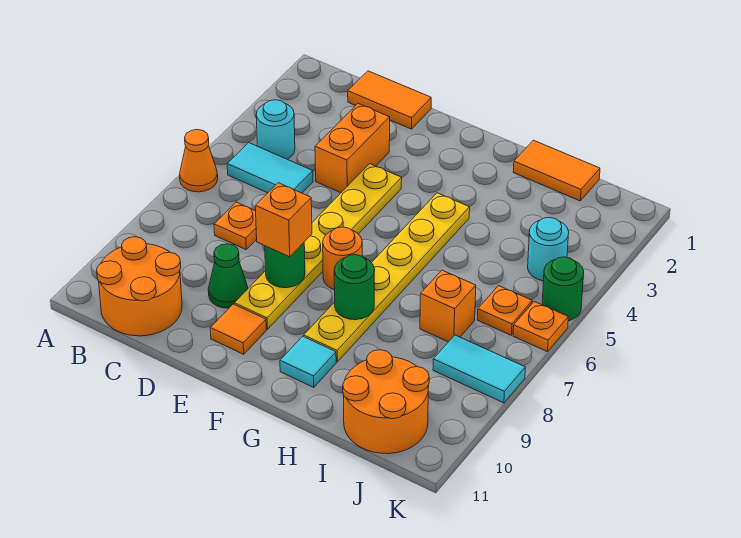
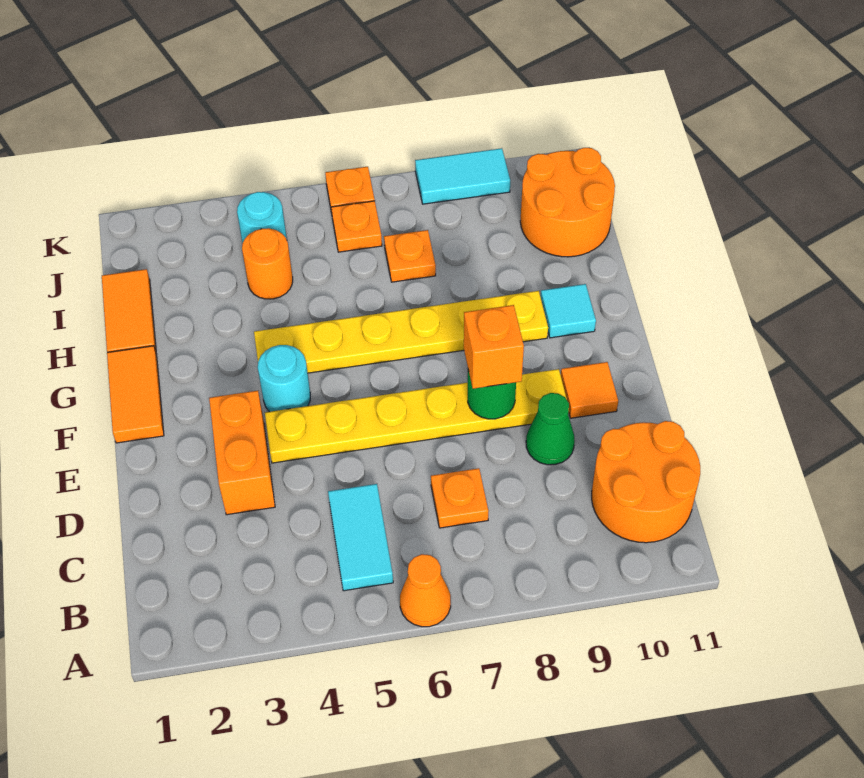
cyan round brick B4 level 1 -> cyan round brick F4 level 1
orange tile C1:D1 level 1 -> orange tile F1:G1 level 1
orange brick D3:D4 level 1 -> orange brick D3:E3 level 1
orange round brick F7 level 1 -> orange round brick I4 level 1
green round brick G8 level 2 -> none
orange brick I7 level 1 -> orange plate I7 level 1
cyan tile J8:K8 level 1 -> cyan tile K8:K9 level 1
green round brick K5 level 1 -> none

